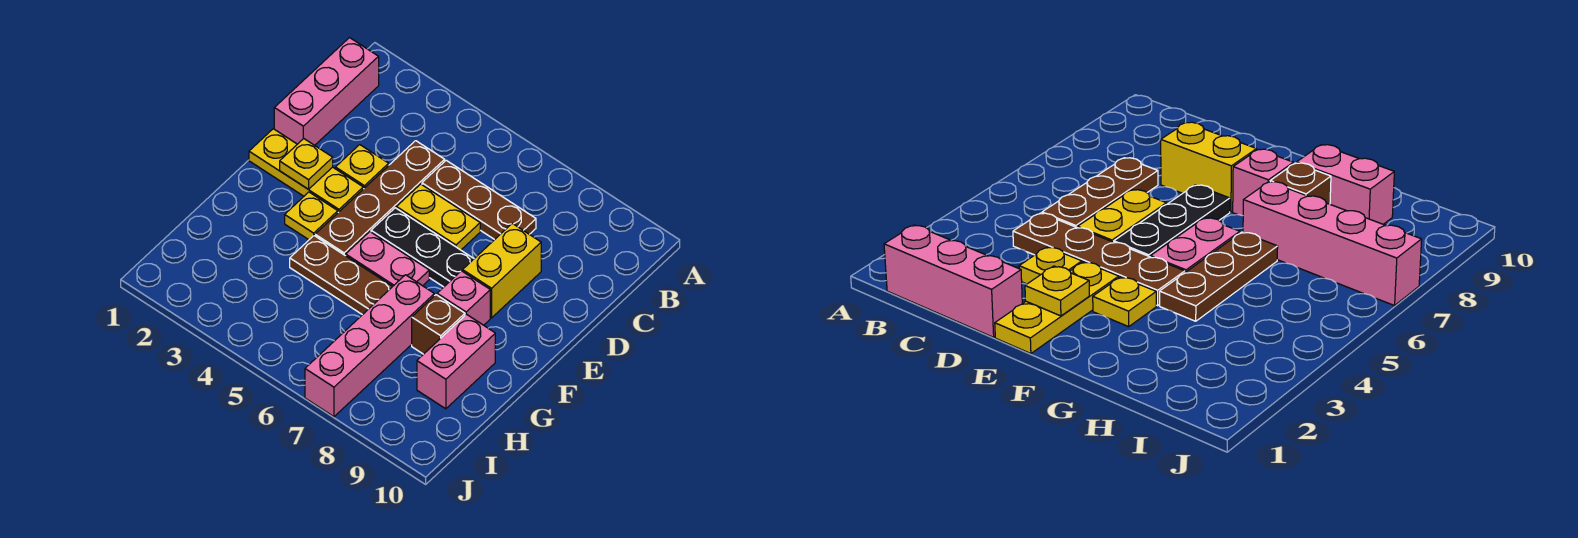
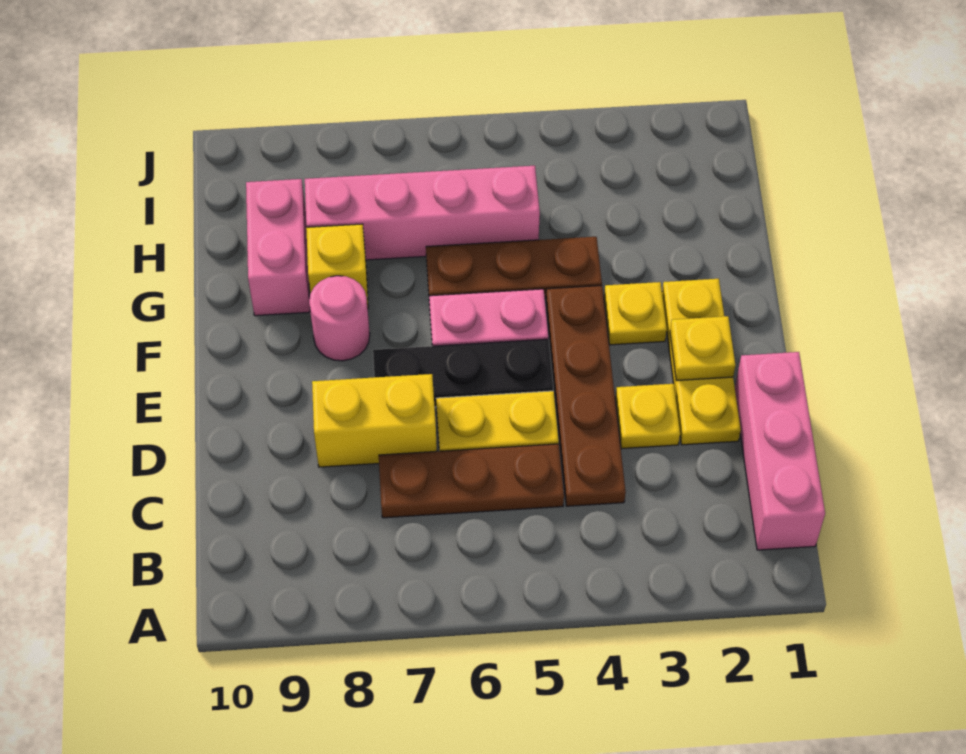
yellow brick D8:E8 level 1 -> yellow brick D7:D8 level 1
yellow plate E1:E3 level 1 -> yellow plate D2:F2 level 1
pink brick F8 level 1 -> pink round brick F8 level 1
pink brick G7:J7 level 1 -> pink brick H5:H8 level 1
brown brick G8 level 1 -> yellow brick G8 level 1

